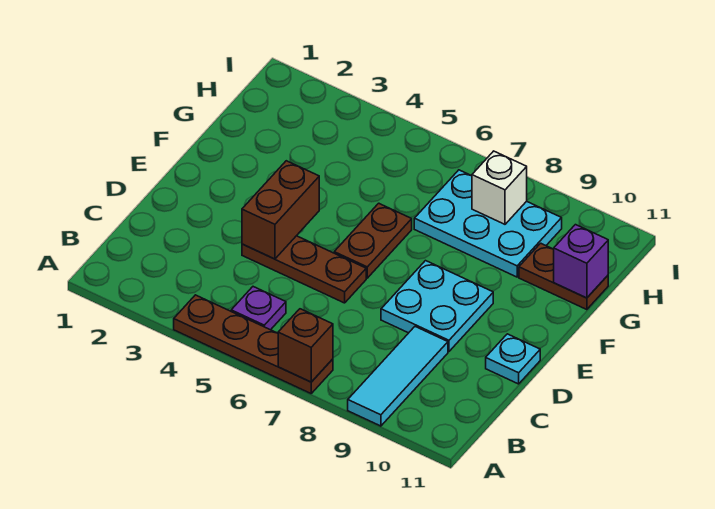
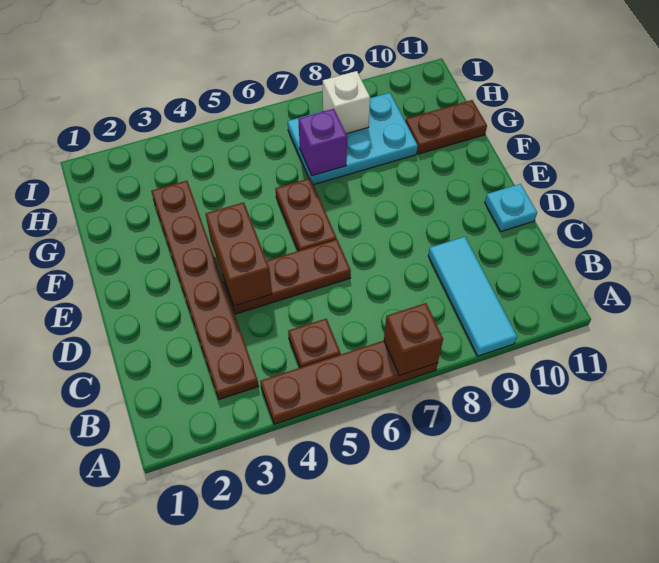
none -> brown plate B3:G3 level 1
purple plate B5 level 1 -> brown plate B5 level 1
cyan plate D8:E9 level 1 -> none
purple brick G11 level 2 -> purple brick G7 level 2

